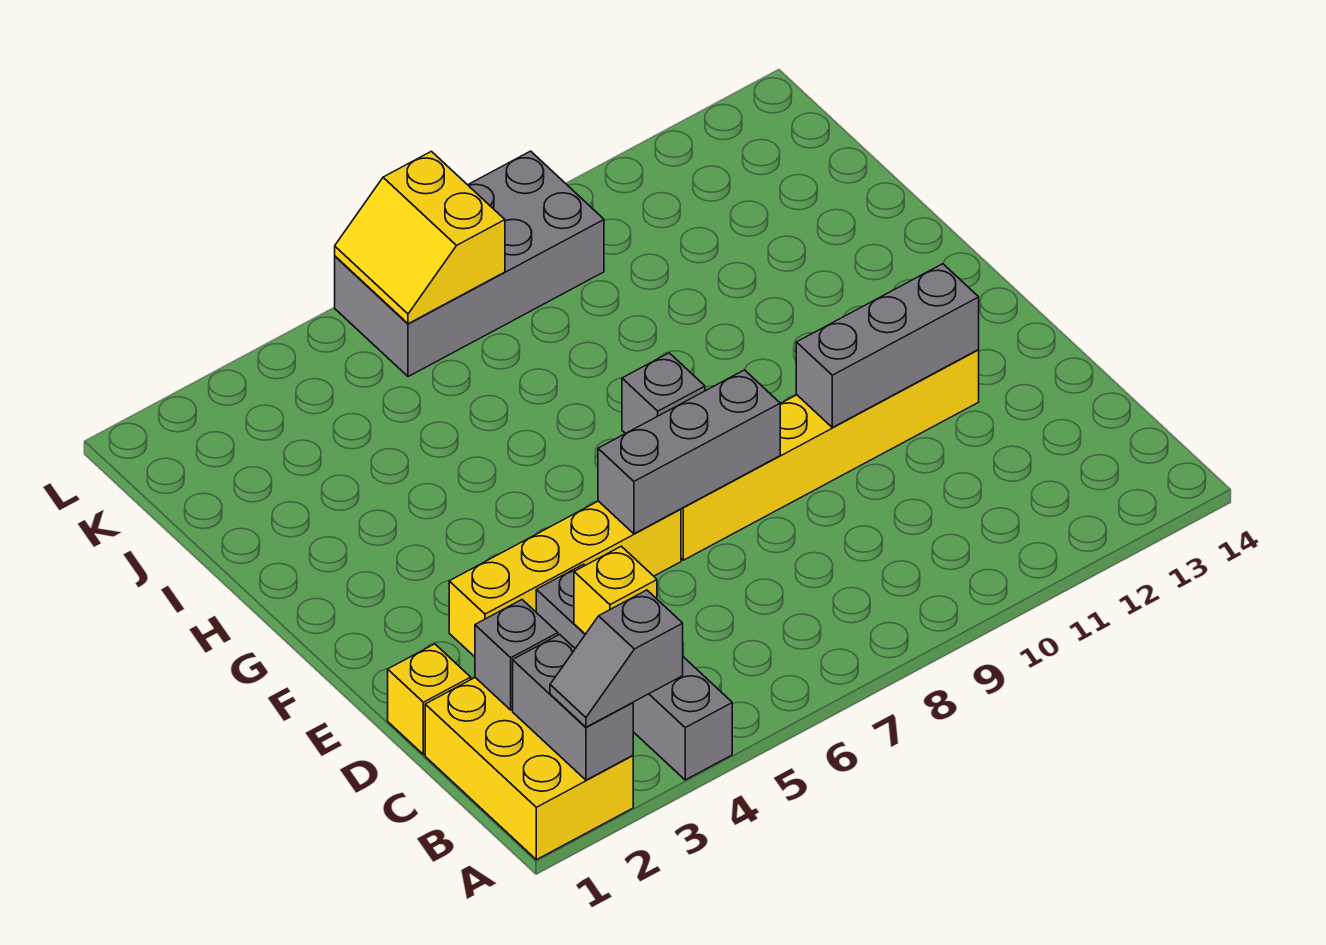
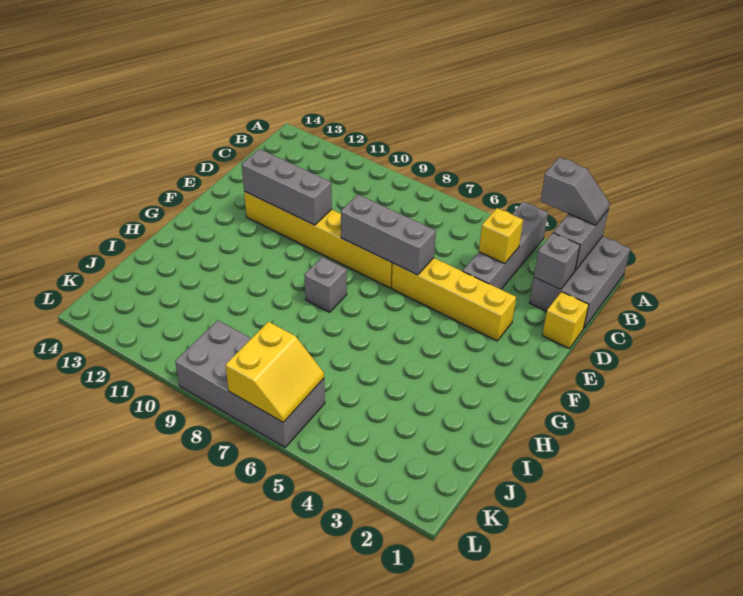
yellow brick A1:C2 level 1 -> grey brick A1:C2 level 1

